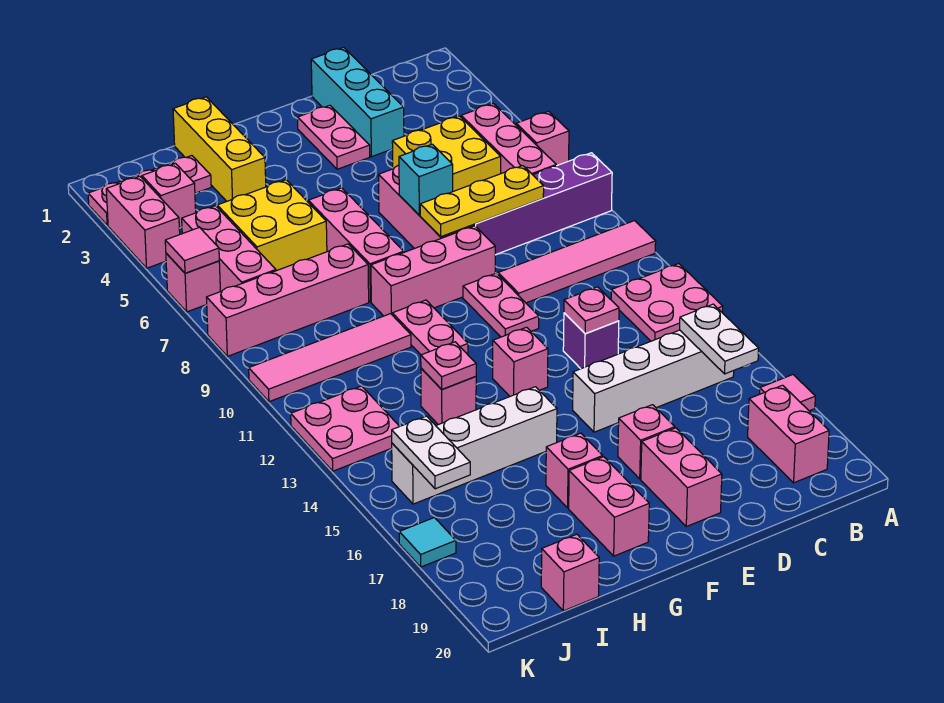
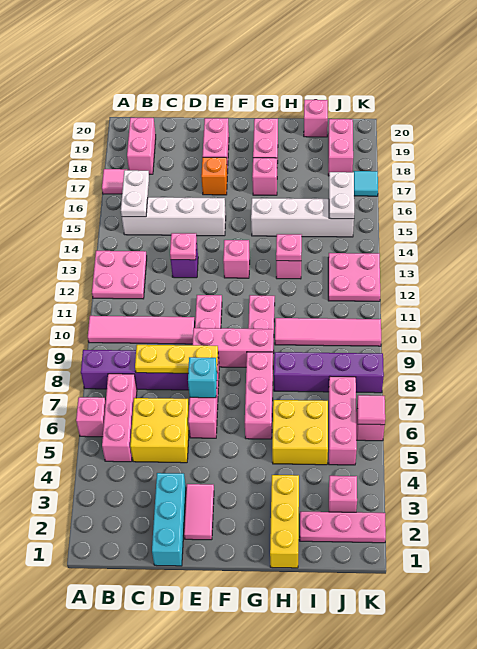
pink plate E2:E3 level 1 -> pink tile E2:E3 level 1
pink brick E17 level 1 -> orange brick E17 level 1
pink brick H8:K8 level 1 -> purple brick H8:K8 level 1
pink brick K3:K4 level 1 -> pink brick J18:J19 level 1

